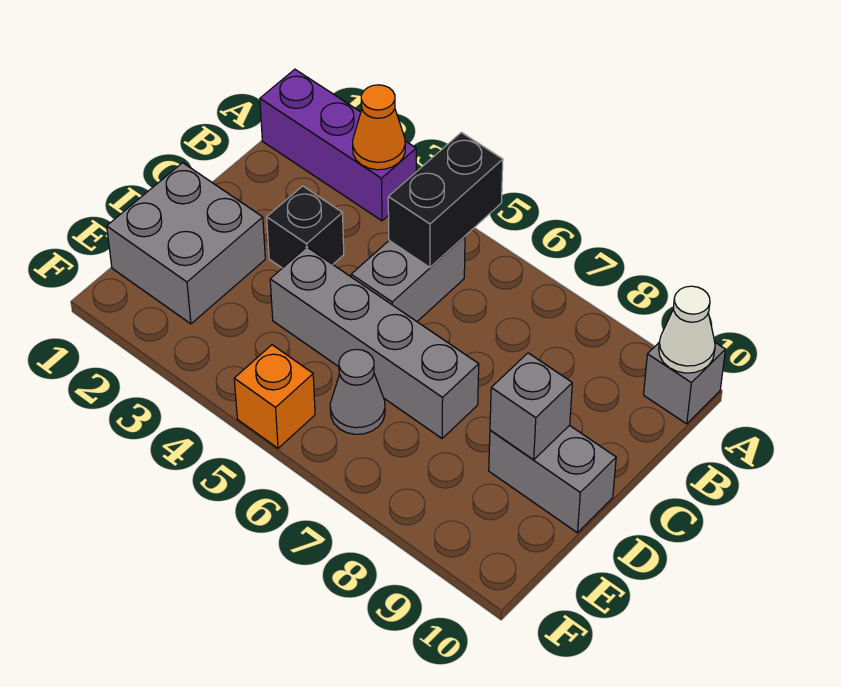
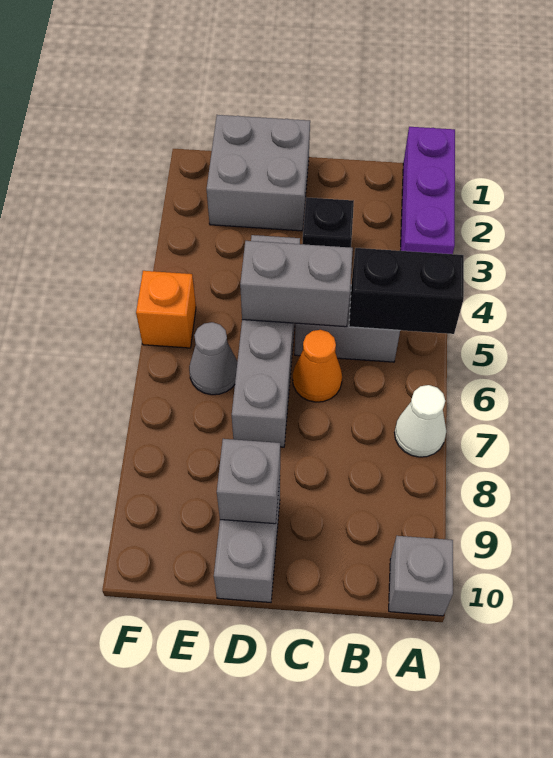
orange cone A3 level 2 -> orange cone C6 level 1
white cone A10 level 2 -> white cone A7 level 1
none -> grey brick C5:D5 level 2

